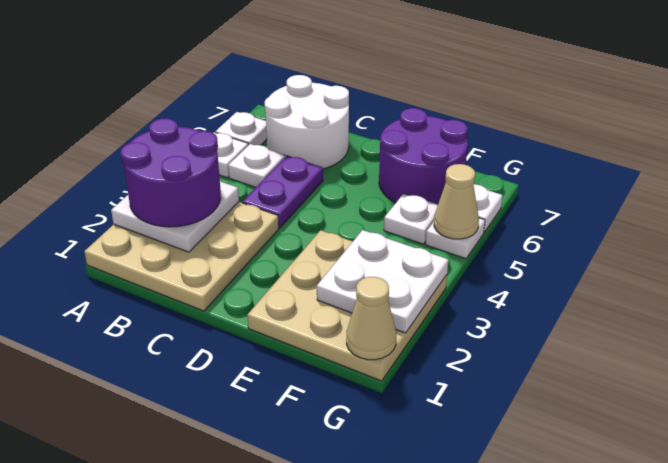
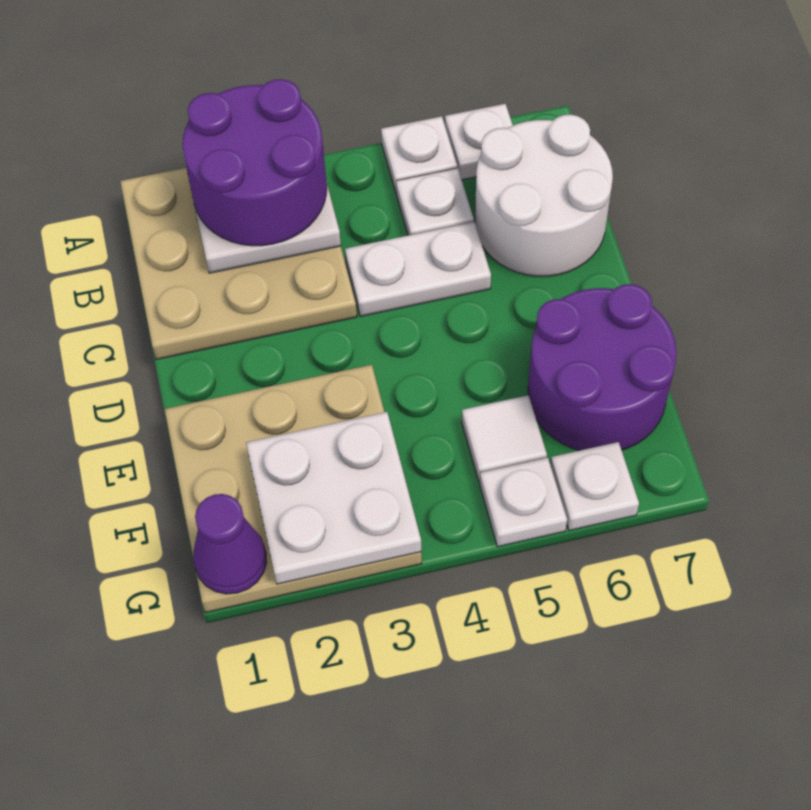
purple plate C4:C5 level 1 -> white plate C4:C5 level 1
white plate F5 level 1 -> white tile F5 level 1
tan cone G1 level 2 -> purple cone G1 level 2
tan cone G5 level 2 -> none

